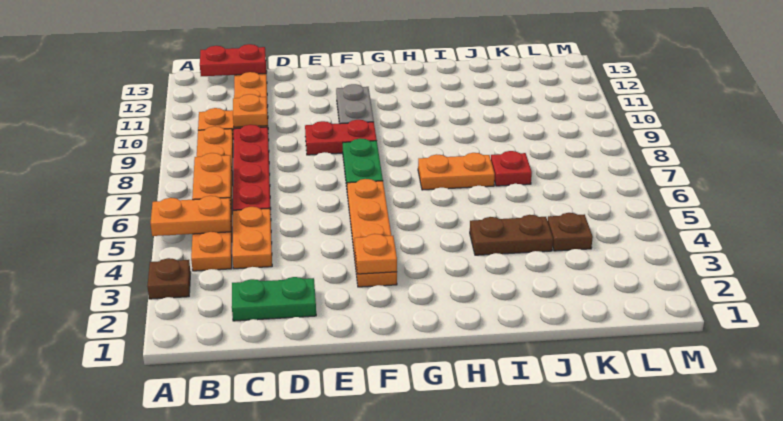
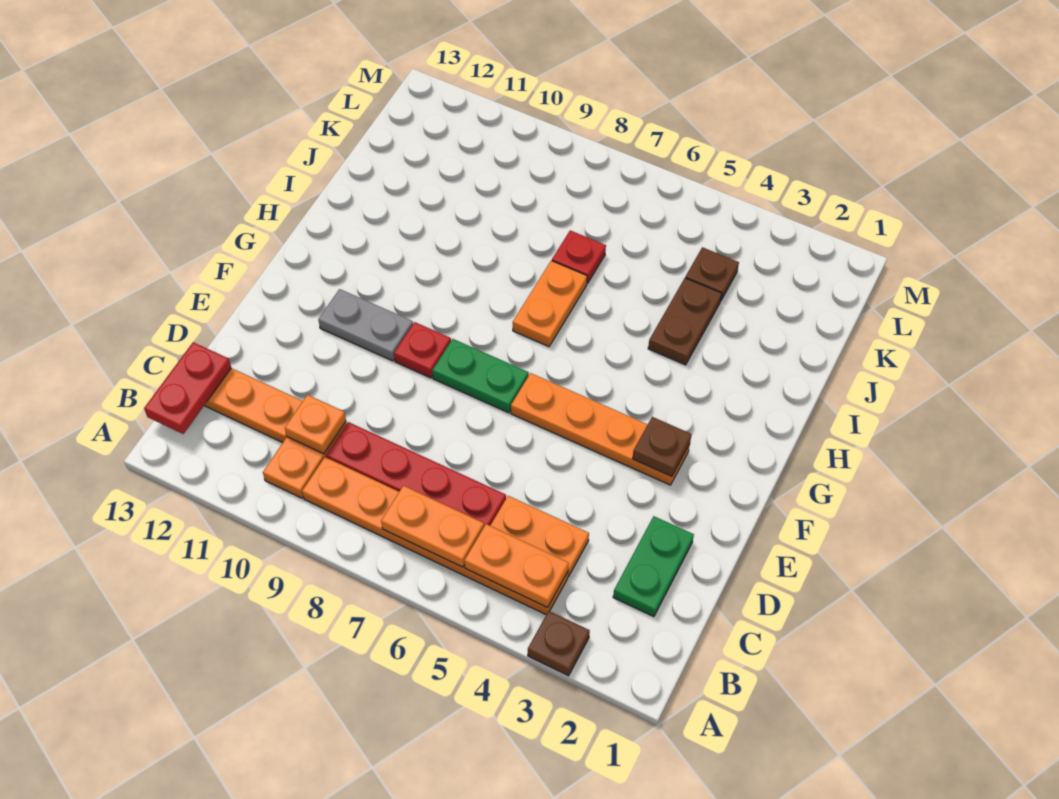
orange plate A5:B5 level 2 -> orange plate B4:B5 level 2
red plate E9:F9 level 1 -> red plate F9 level 1
orange plate F3 level 2 -> brown plate F3 level 2

